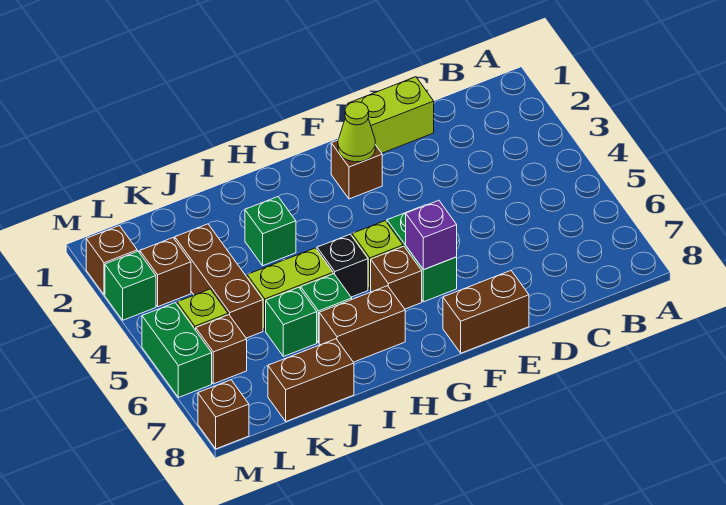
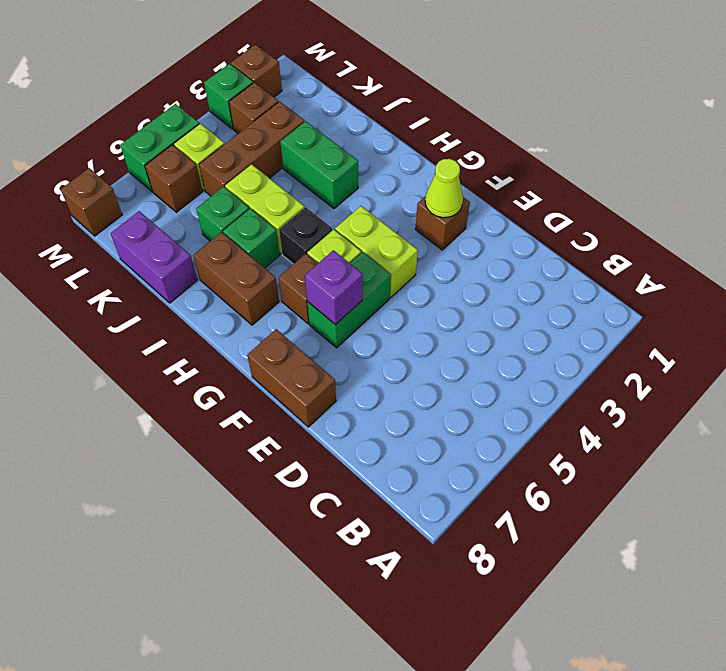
lime brick D1:E1 level 1 -> lime brick F4:G4 level 1
green brick I3 level 1 -> green brick I3:J3 level 1
brown brick J8:K8 level 1 -> purple brick J8:K8 level 1

